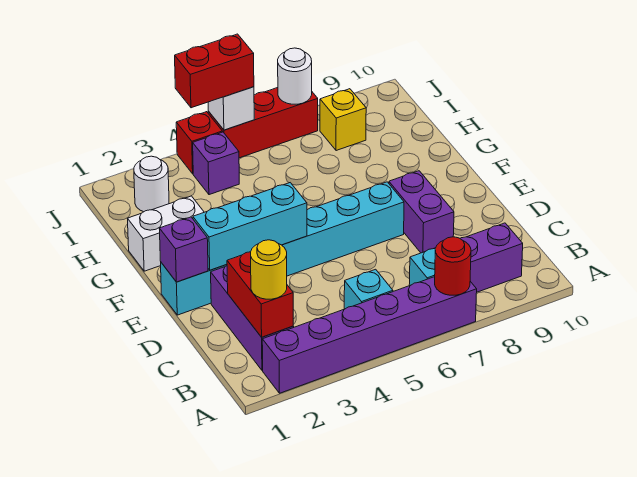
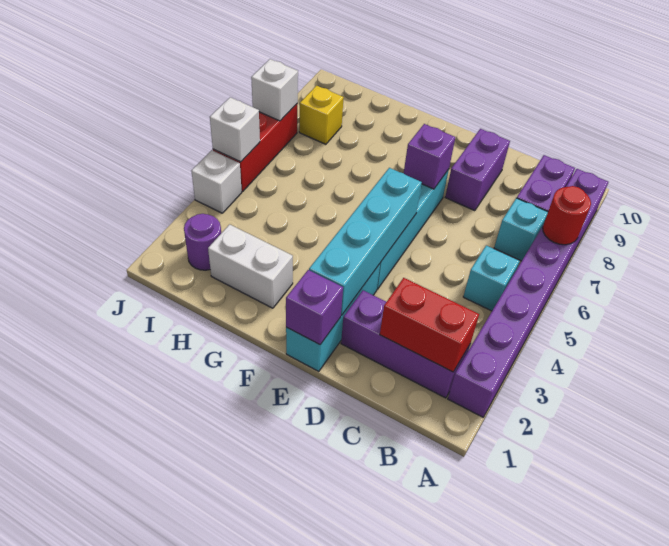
purple brick A2:A7 level 1 -> purple brick A2:A9 level 1
yellow round brick B2 level 3 -> none
purple brick D8:E8 level 1 -> purple brick D8:D9 level 1
cyan brick E2:E4 level 2 -> cyan brick E2:E5 level 2
white brick G1:G2 level 1 -> white brick G2:H2 level 1
white round brick I2 level 1 -> purple round brick I2 level 1
purple brick I4 level 1 -> purple brick E7 level 2
red brick J4 level 1 -> white brick J4 level 1
red brick J4:J5 level 3 -> none
white round brick J7 level 2 -> white brick J7 level 2

